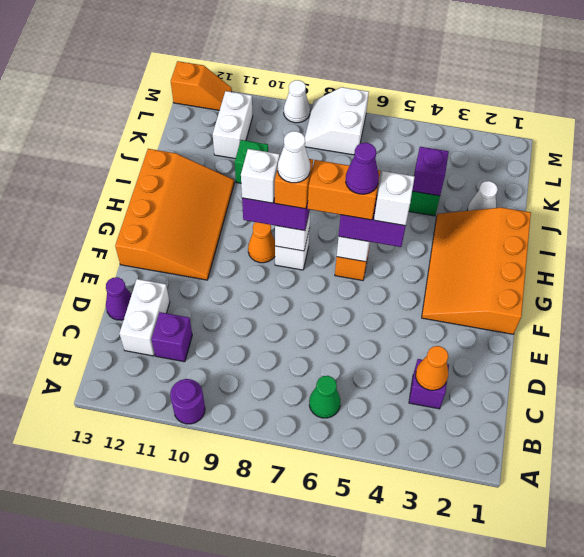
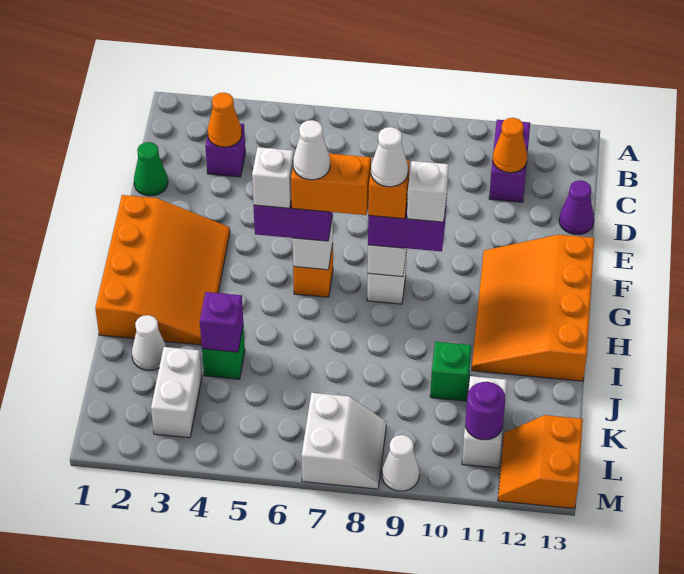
purple round brick A10 level 1 -> purple round brick L11 level 2
green cone B6 level 1 -> green cone D1 level 1
purple brick C11 level 1 -> purple brick B11:C11 level 1
white brick C12:D12 level 1 -> white brick K3:L3 level 1
purple cone G6 level 5 -> white cone G6 level 5
orange cone G9 level 1 -> orange cone C11 level 2
orange slope M12:M13 level 1 top 13 -> orange slope L12:M13 level 1 top 13

